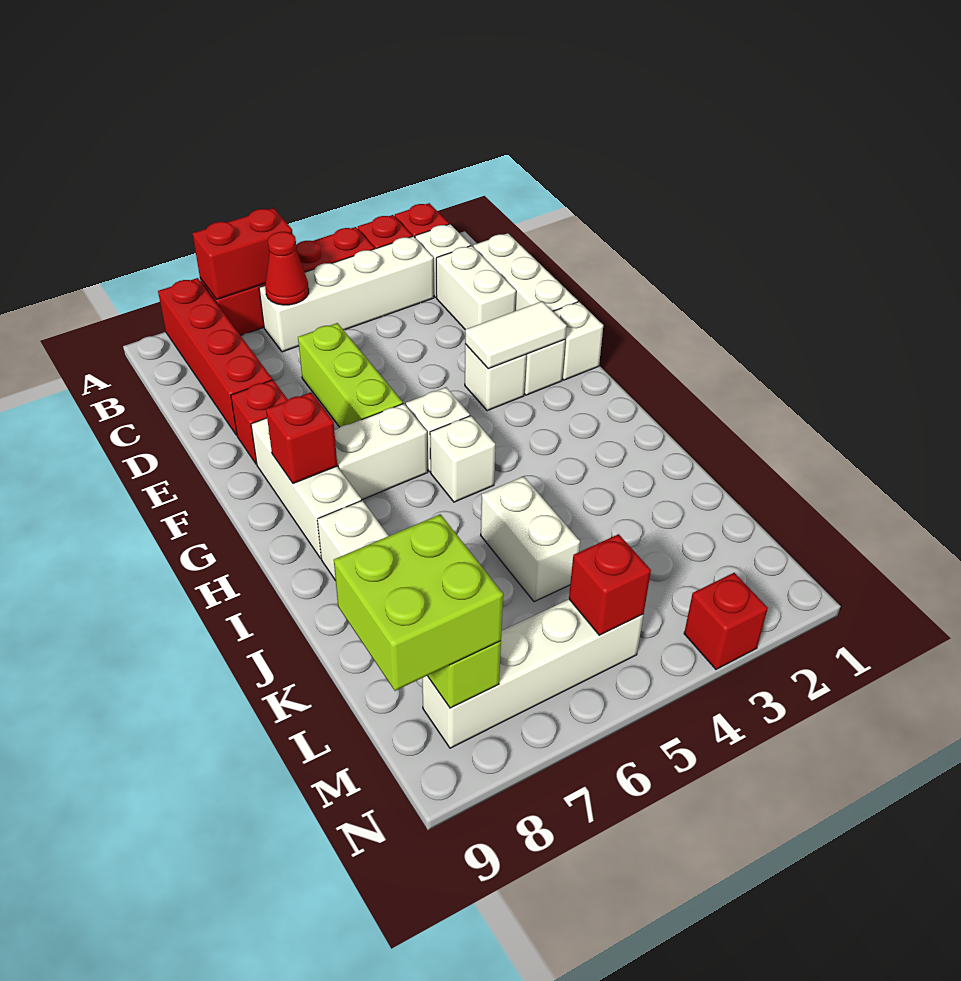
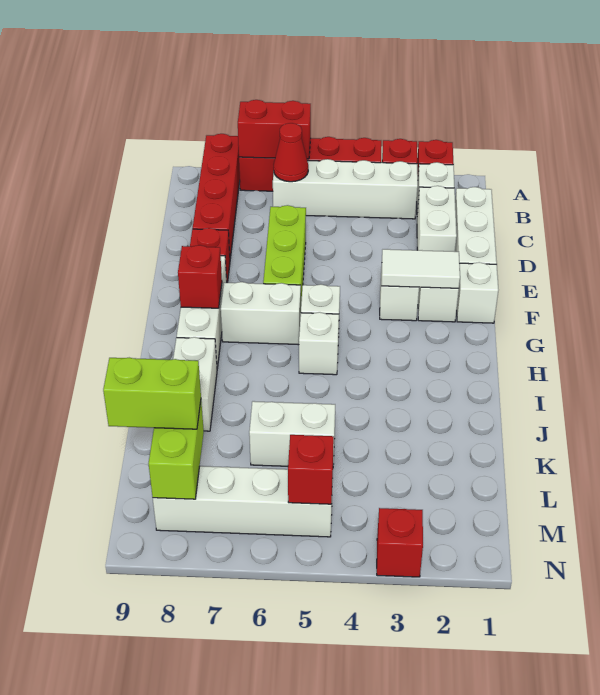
white brick J5:K5 level 1 -> white brick K5:K6 level 1
lime brick L8:M9 level 3 -> lime brick L8:L9 level 3

